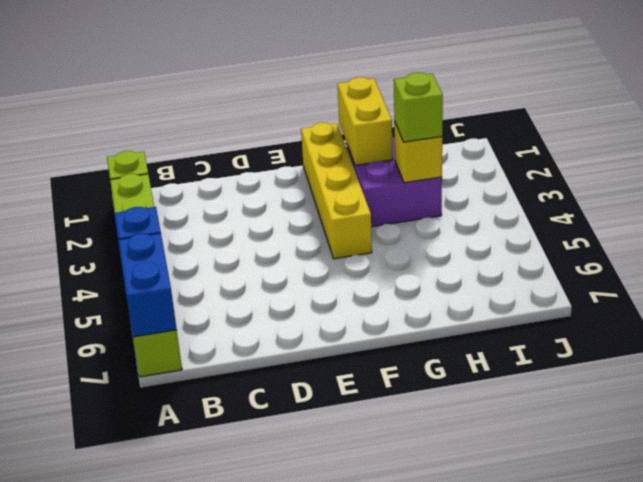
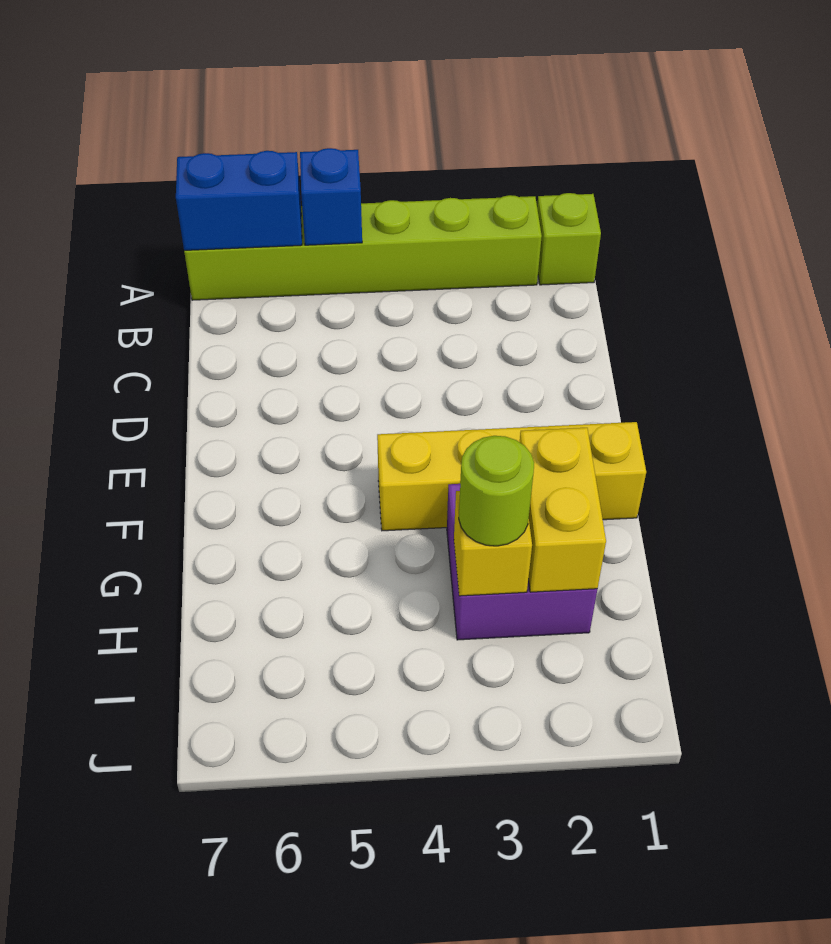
yellow brick G1:G2 level 2 -> yellow brick G2:H2 level 2
lime brick H3 level 3 -> lime round brick H3 level 3

